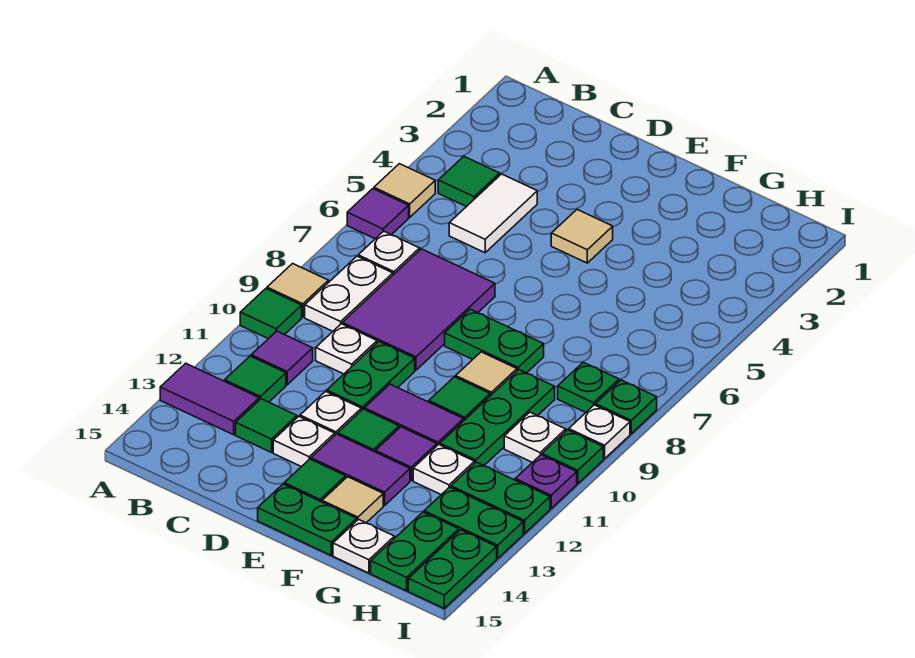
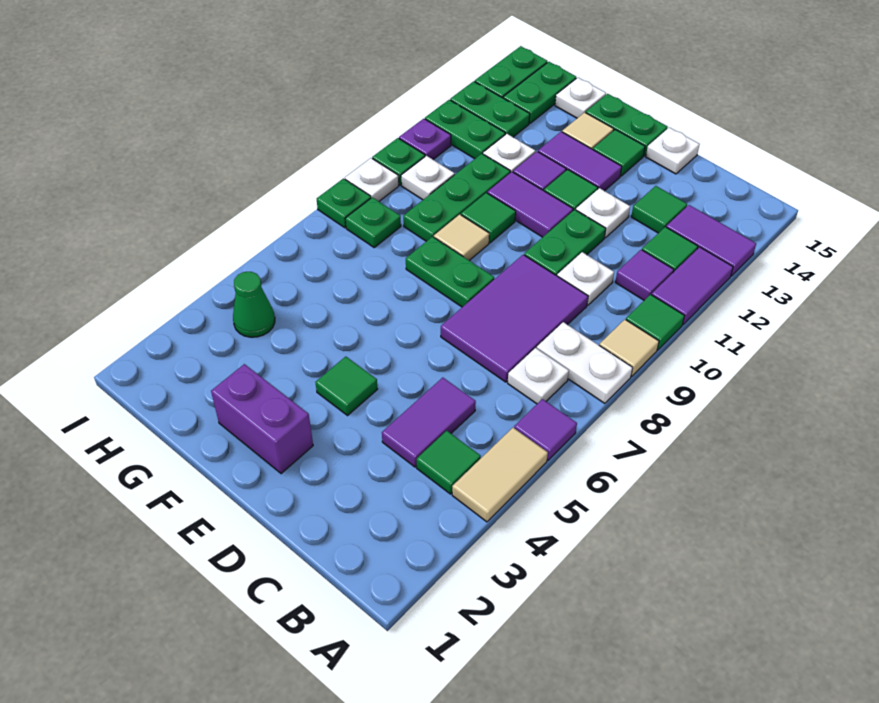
tan tile A5 level 1 -> tan tile A4:A5 level 1
none -> purple tile A11:A12 level 1
white plate B8:B9 level 1 -> white plate A8:B8 level 1
white tile C4:C5 level 1 -> purple tile C4:C5 level 1
white plate D13 level 1 -> white plate D15 level 1
none -> purple brick E2:F2 level 1
tan tile E4 level 1 -> green tile E4 level 1
none -> green cone H4 level 1

